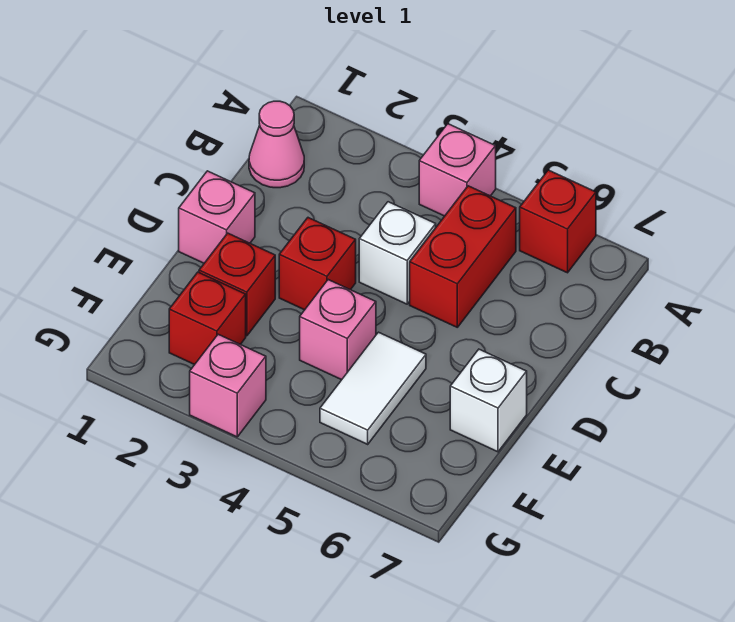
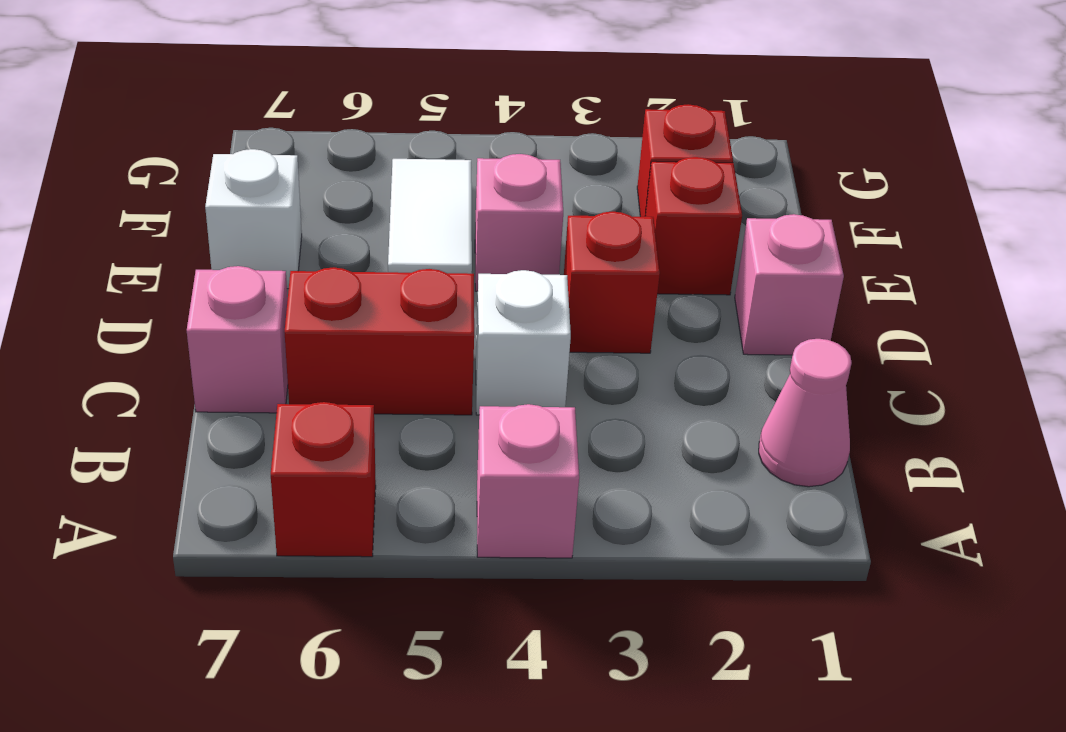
red brick B5:C5 level 1 -> red brick C5:C6 level 1
pink brick G3 level 1 -> pink brick C7 level 1

